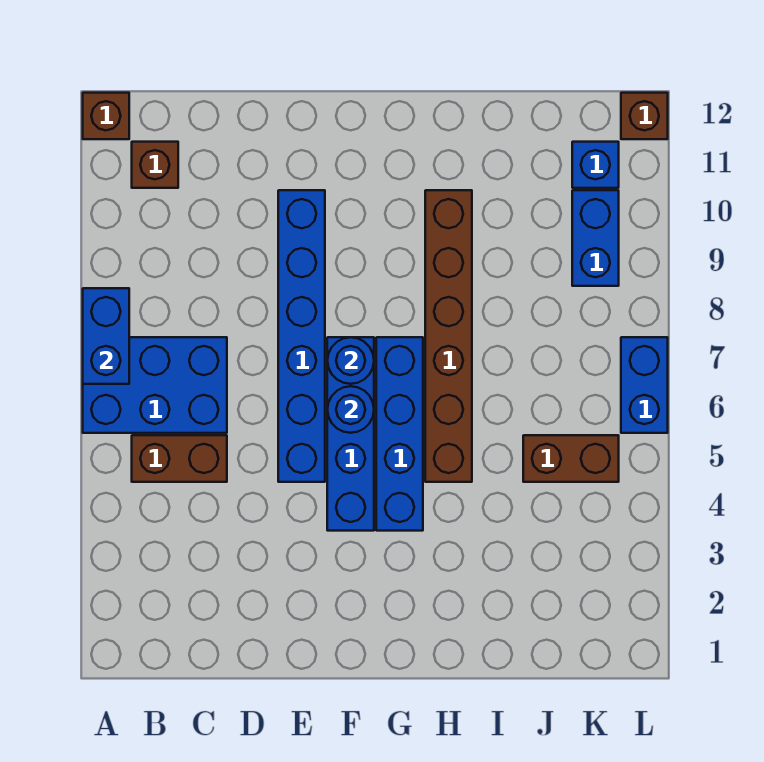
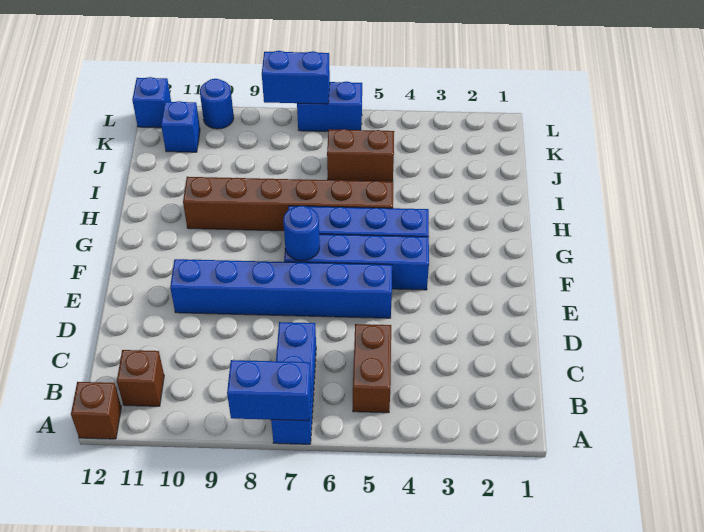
blue brick A6:C7 level 1 -> blue brick A7:C7 level 1
blue round brick F6 level 2 -> blue round brick L10 level 1
brown brick J5:K5 level 1 -> brown brick J5:J6 level 1
blue brick K9:K10 level 1 -> blue brick L7:L8 level 2
brown brick L12 level 1 -> blue brick L12 level 1

